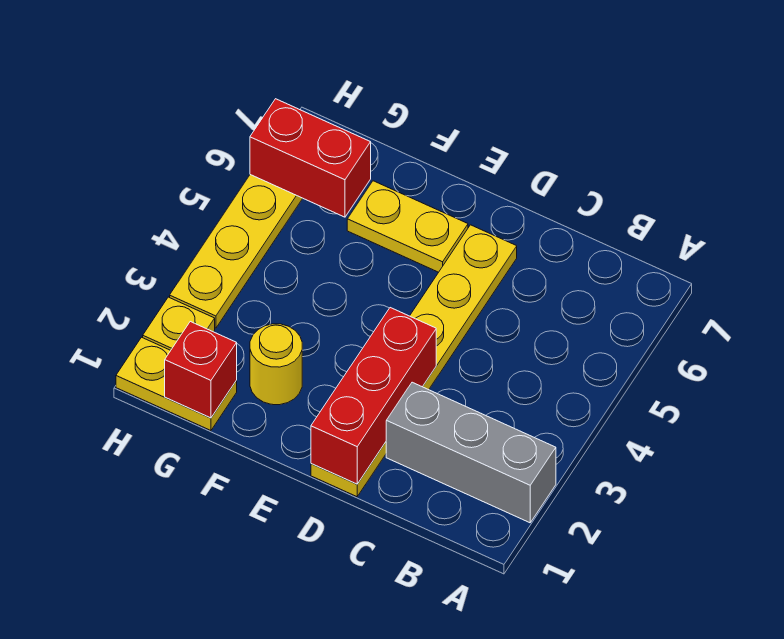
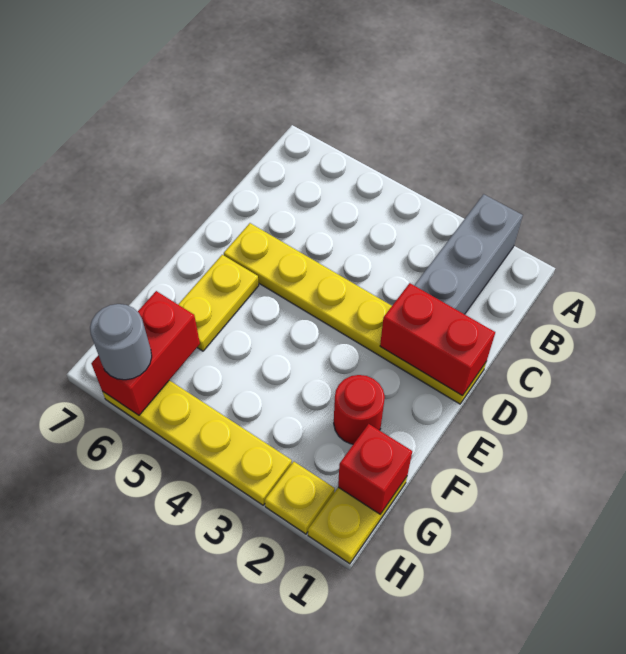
red brick D1:D3 level 2 -> red brick D1:D2 level 2
yellow round brick F2 level 1 -> red round brick F2 level 1
none -> grey round brick H6 level 3

